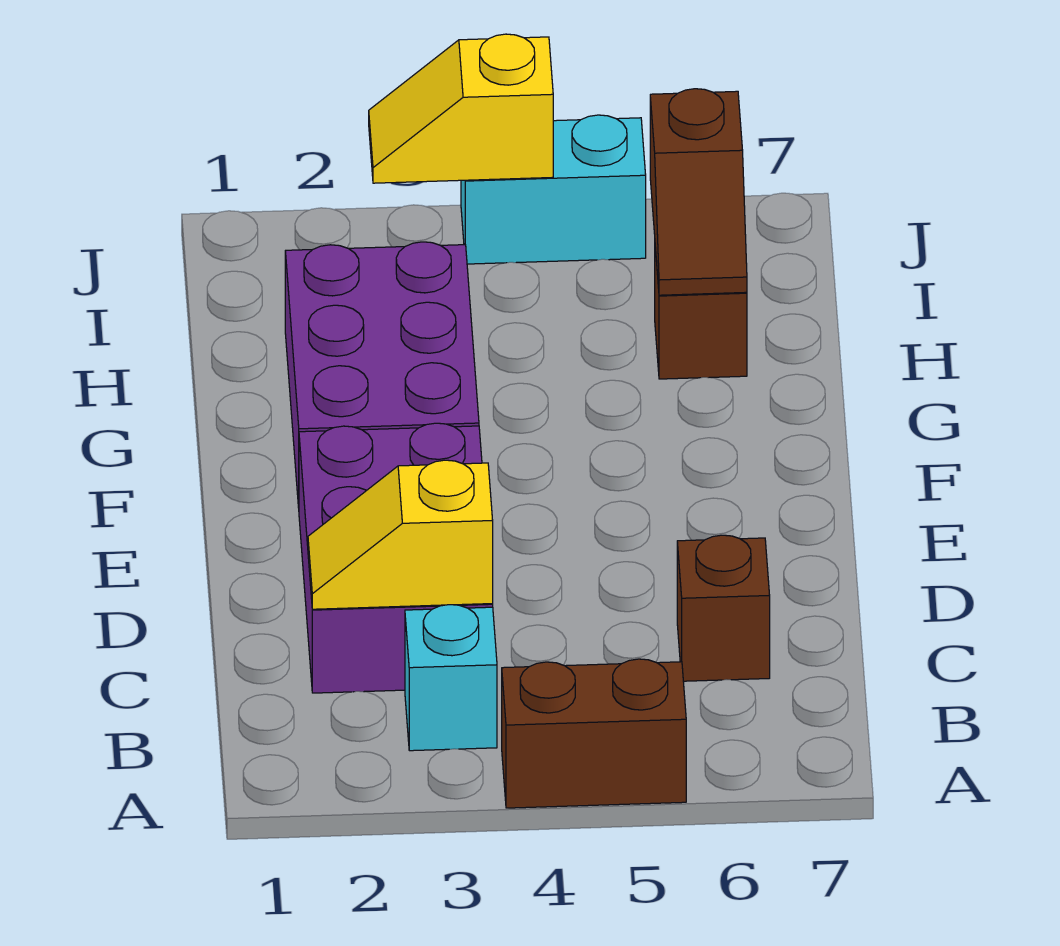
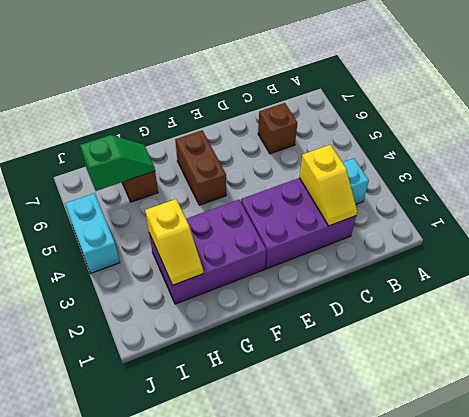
brown brick A4:A5 level 1 -> brown brick F5:F6 level 1
brown slope H6:I6 level 2 top I -> green slope H6:I6 level 2 top I
yellow slope J3:J4 level 2 top 4 -> yellow slope H2:H3 level 2 top 3

